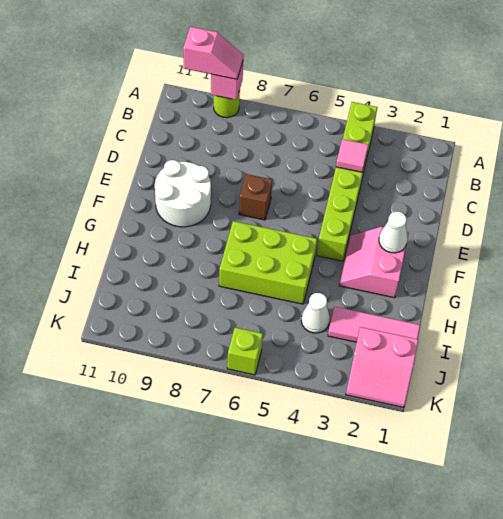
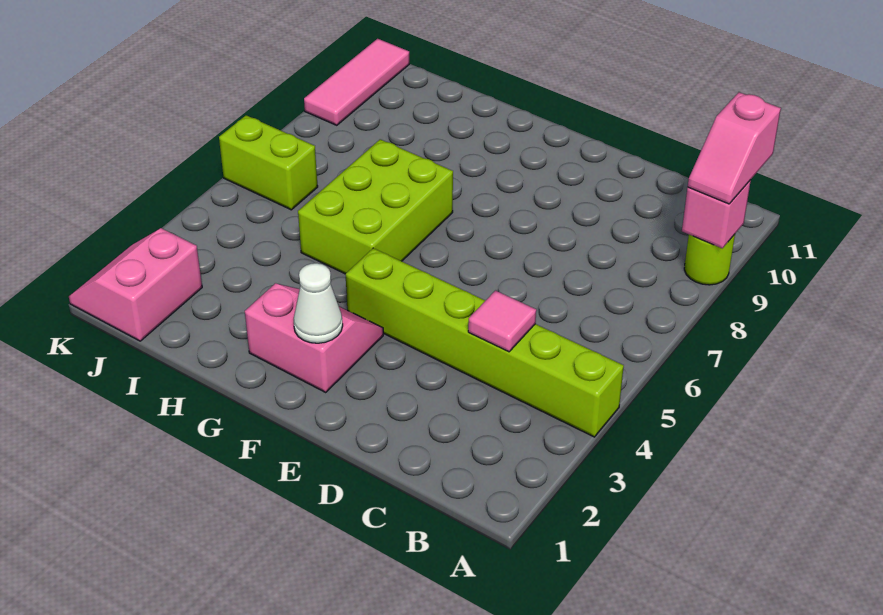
brown brick E7 level 1 -> none
white round brick E9:F10 level 1 -> none
pink tile I1:I3 level 1 -> pink tile K9:K11 level 1
white cone I4 level 1 -> none
lime brick K6 level 1 -> lime brick J6:K6 level 1

